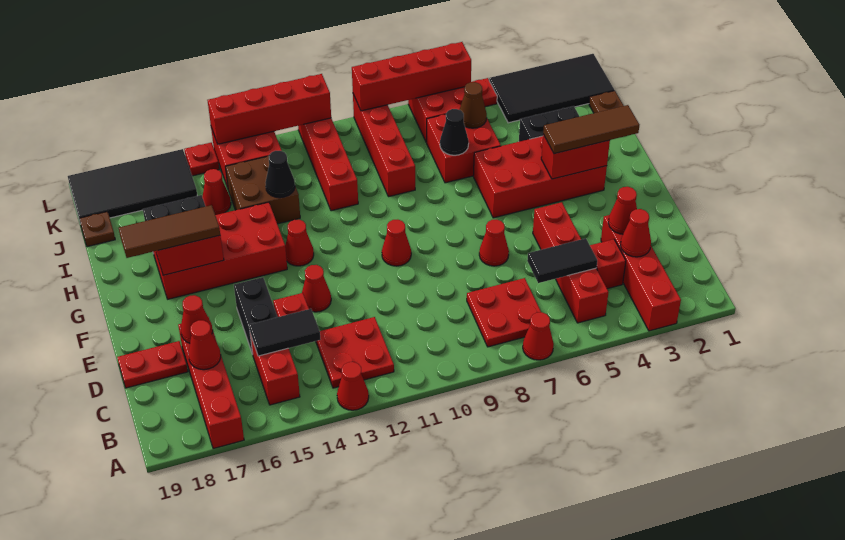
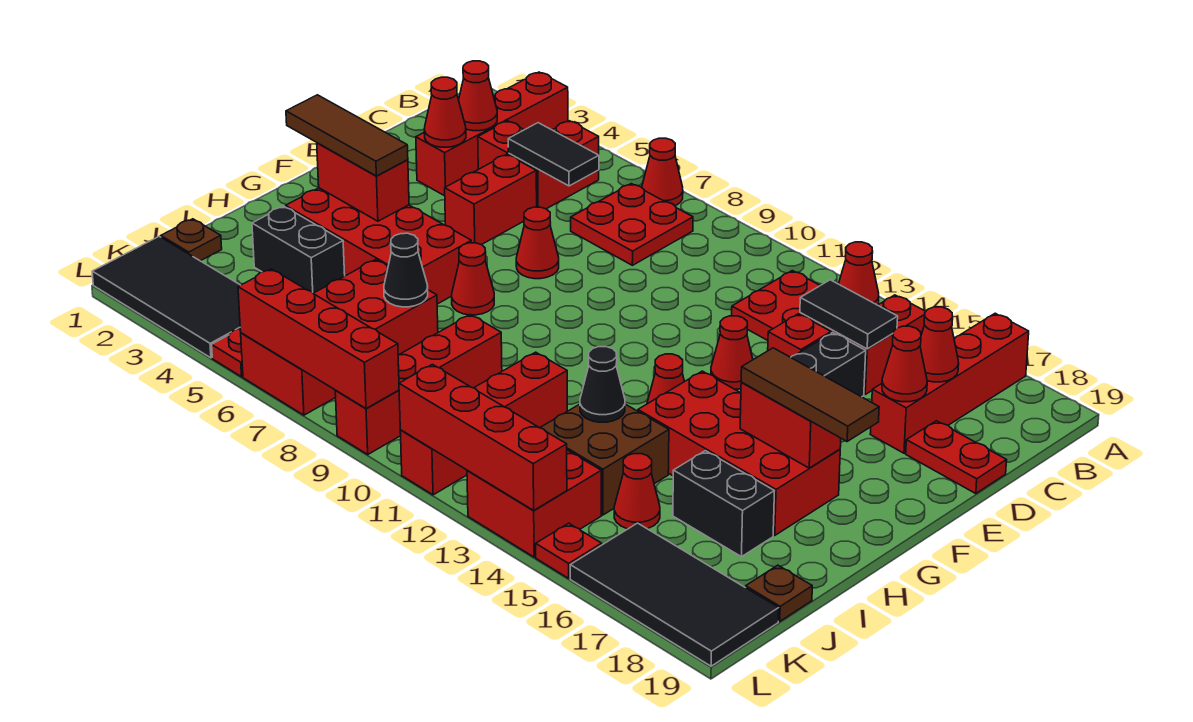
red cone F10 level 1 -> red cone G7 level 1
brown cone J6 level 2 -> none

